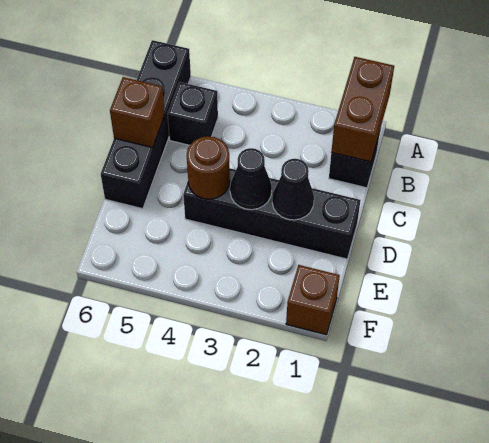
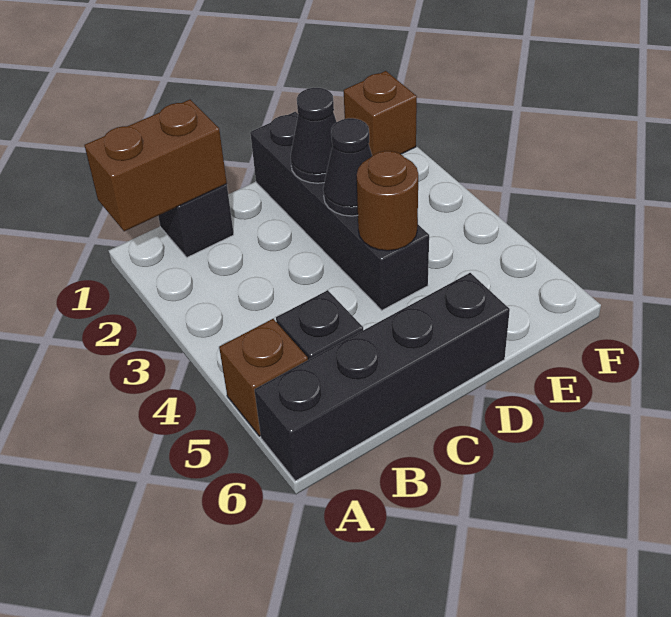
brown brick C6 level 2 -> brown brick A5 level 1

